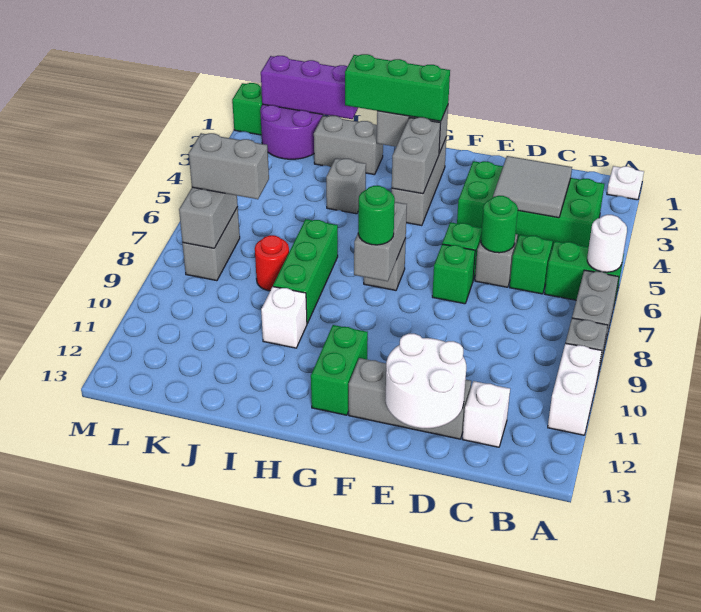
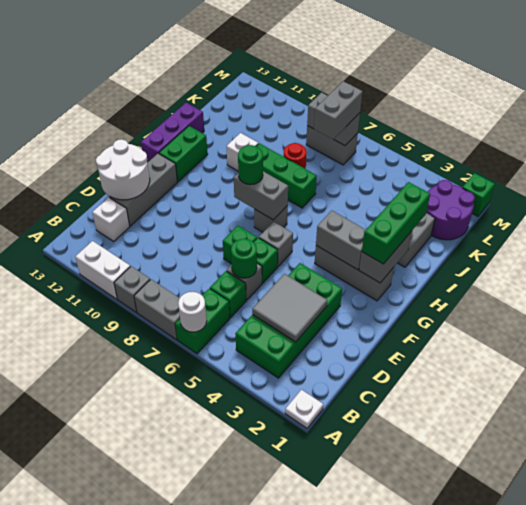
green brick G11:G12 level 1 -> green brick G12:H12 level 1
grey brick I4 level 1 -> grey brick F6 level 1
purple brick J1:L1 level 2 -> purple brick G13:I13 level 1

